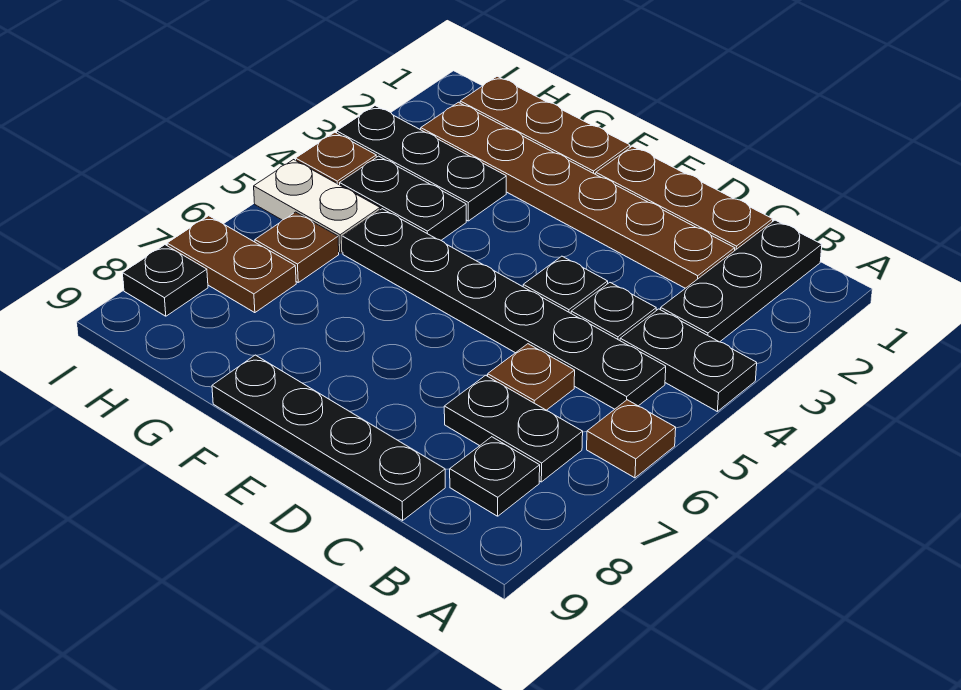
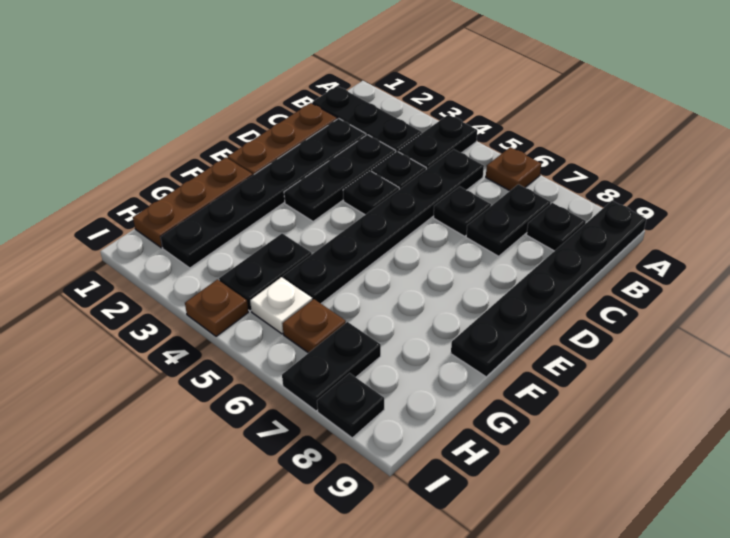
brown plate C2:H2 level 1 -> black plate C2:H2 level 1
brown plate C6 level 1 -> black plate C6 level 1
black plate C9:F9 level 1 -> black plate A9:F9 level 1
black plate G3:I3 level 1 -> black plate C3:E3 level 1
white plate H5:I5 level 1 -> white plate H5 level 1
brown plate H7:I7 level 1 -> black plate H7:I7 level 1

